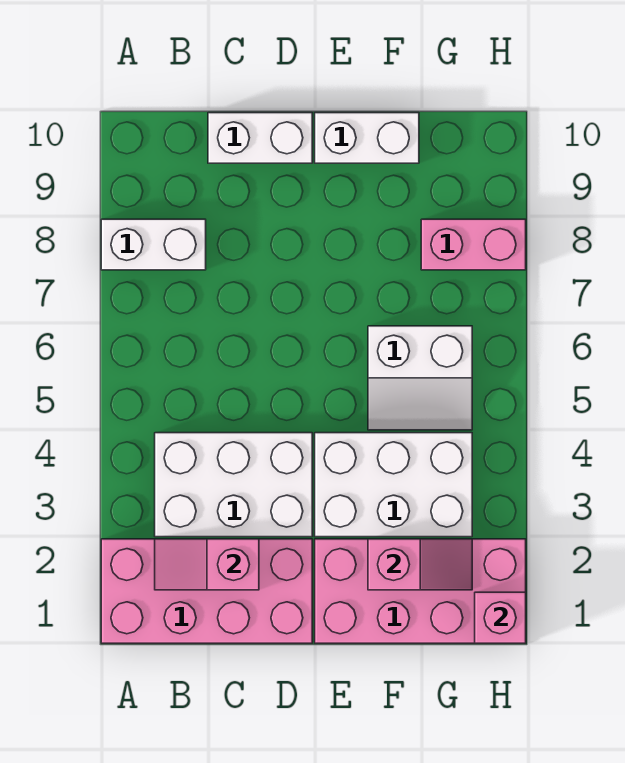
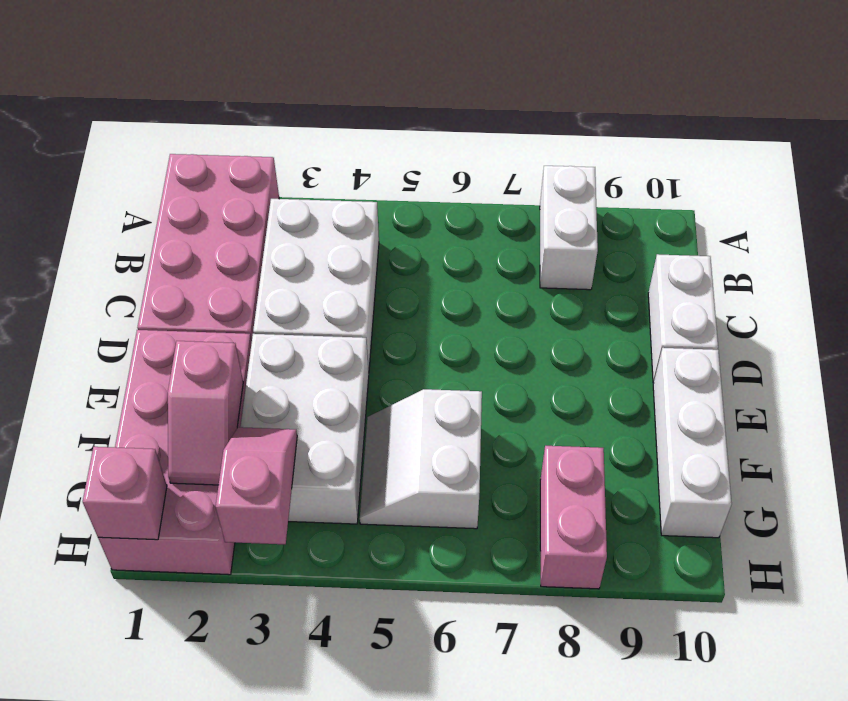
pink slope B2:C2 level 2 top C -> pink slope G3:H3 level 2 top H
white brick E10:F10 level 1 -> white brick E10:G10 level 1

